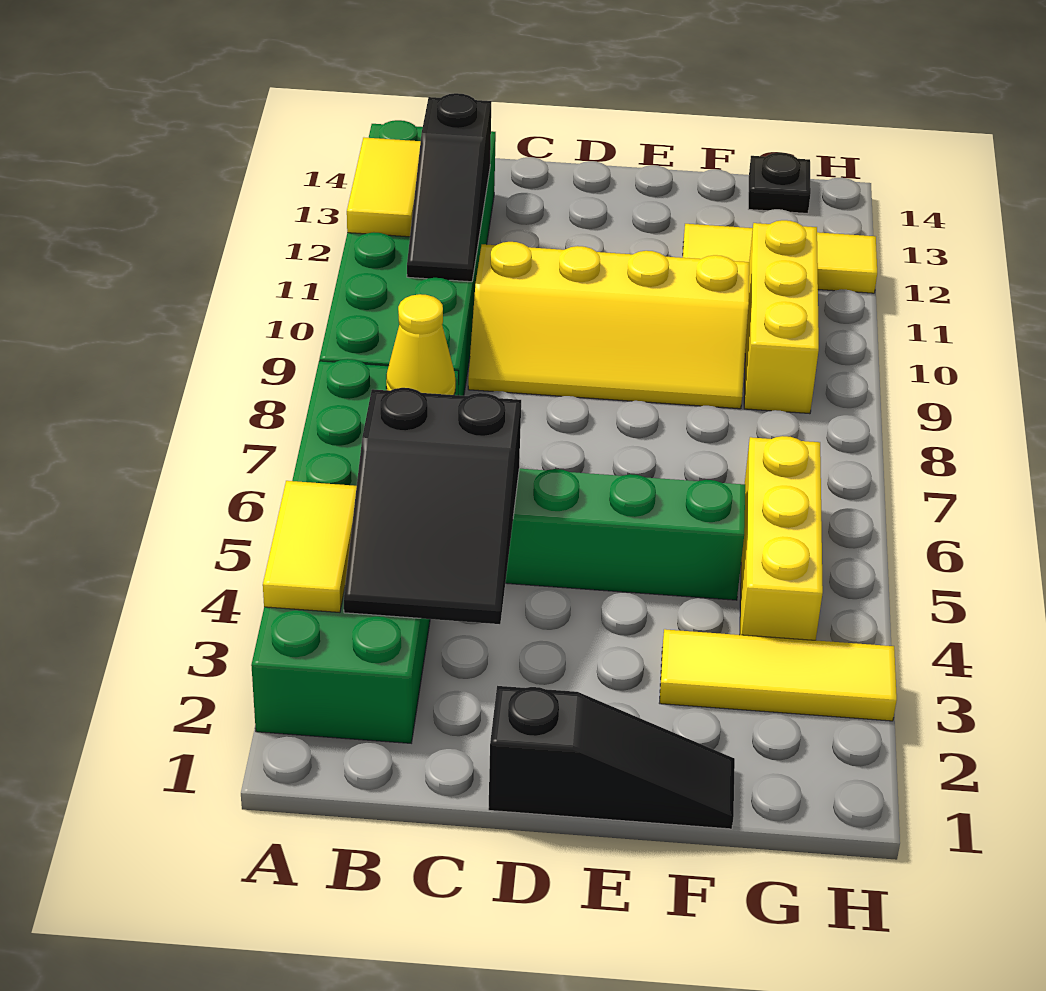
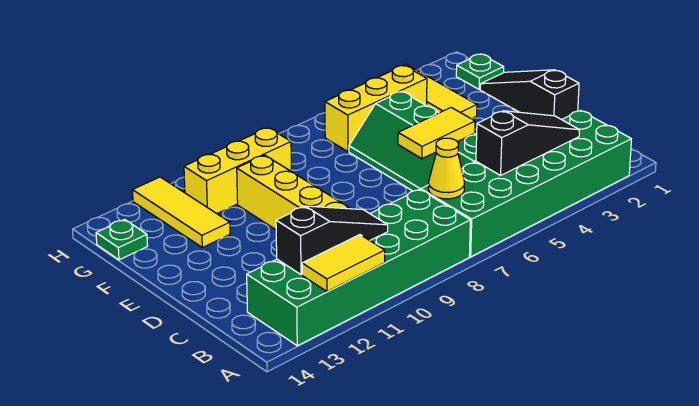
yellow tile A3:A4 level 2 -> yellow tile D5:D6 level 2
black slope B3:C5 level 2 top 5 -> black slope B3:B5 level 2 top 5
none -> green plate G1 level 1
black plate G14 level 1 -> green plate G14 level 1

